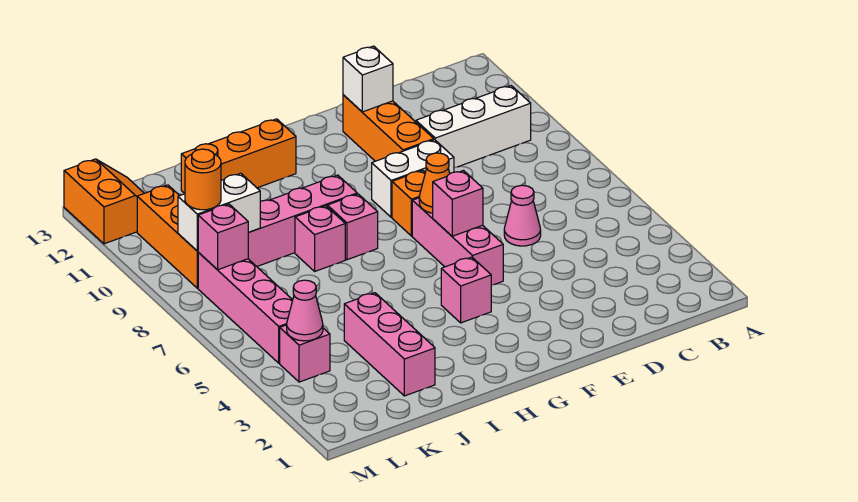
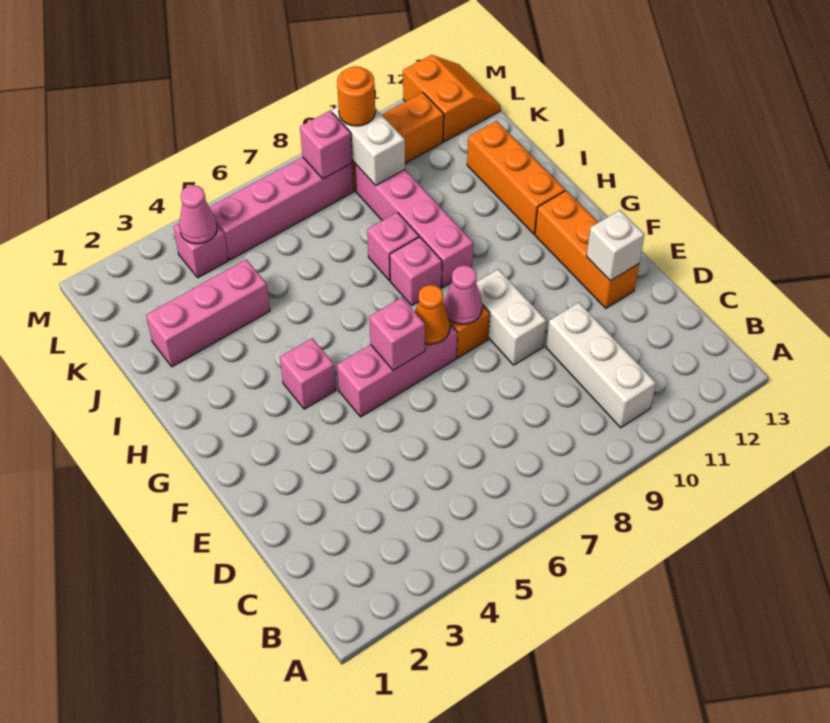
pink cone D6 level 1 -> pink cone F8 level 2
orange brick E10:E12 level 1 -> orange brick E12:G12 level 1
orange slope L12:M13 level 1 top M -> orange slope L12:M13 level 1 top 12

